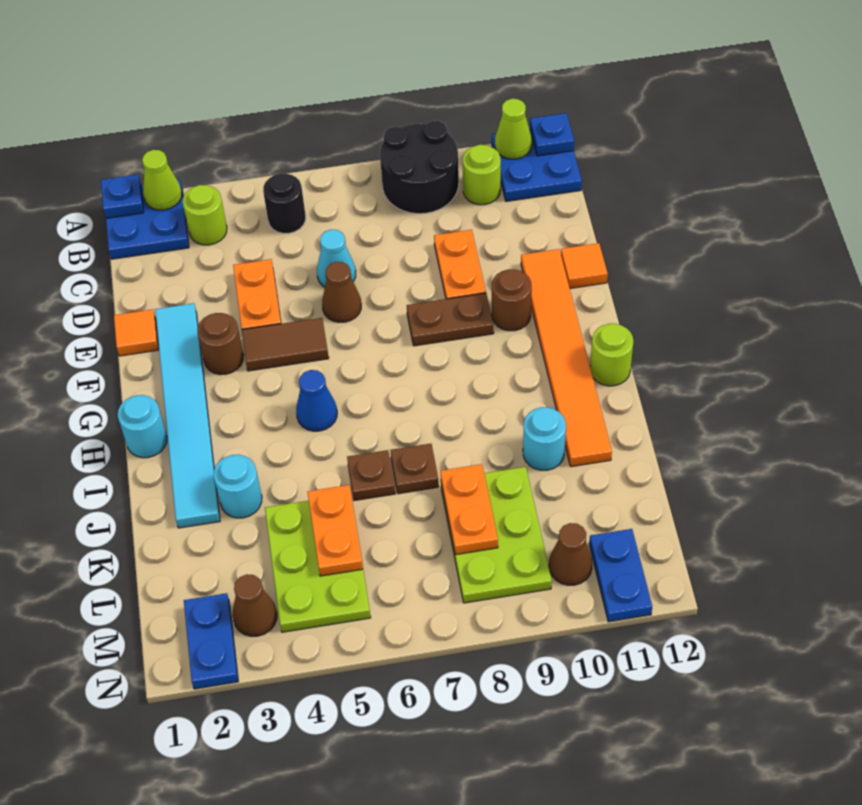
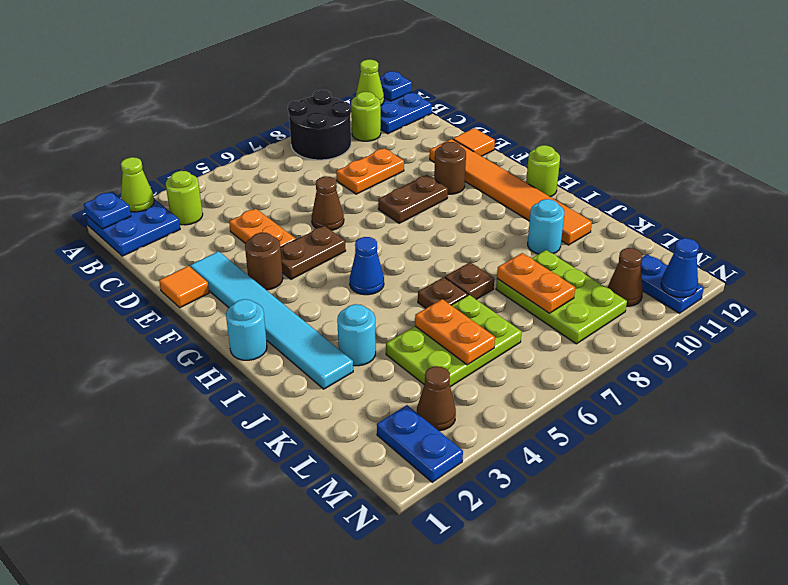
black round brick B5 level 1 -> none
cyan cone D6 level 1 -> none
orange plate D9:E9 level 1 -> orange plate D8:D9 level 1
brown tile F4:F5 level 1 -> brown plate F4:F5 level 1
lime plate K4:M5 level 1 -> lime plate K4:L6 level 1
none -> blue cone N11 level 2

